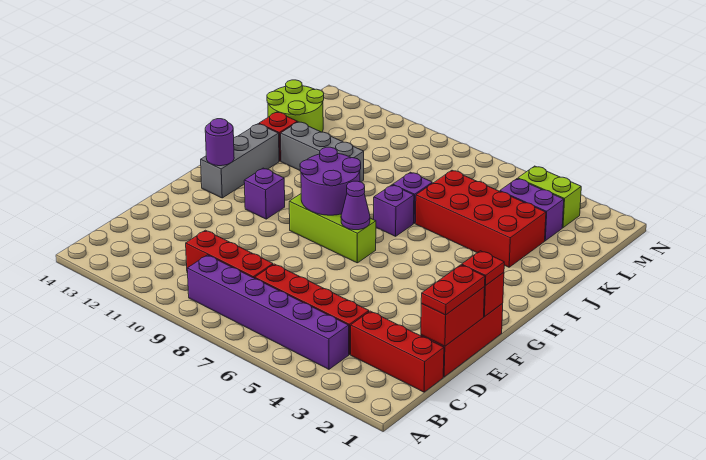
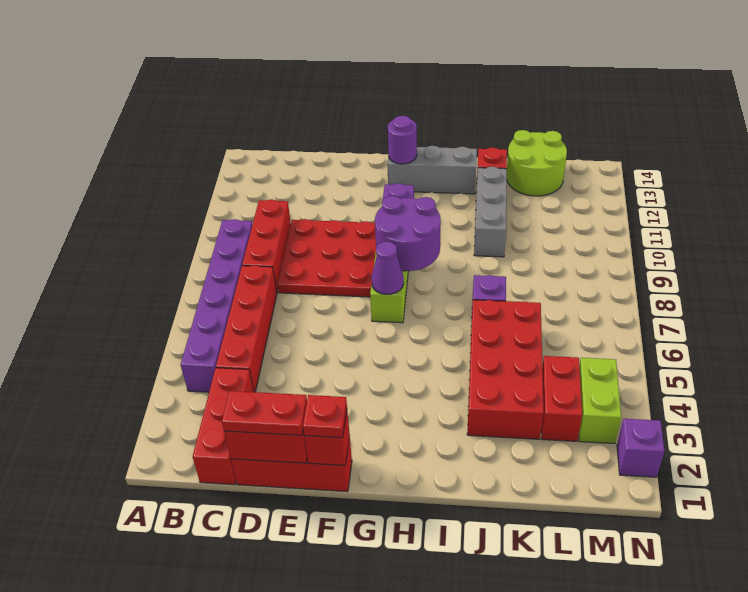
none -> red plate D8:F10 level 1
purple brick I7 level 1 -> purple brick N2 level 1
purple brick L3:L4 level 1 -> red brick L3:L4 level 1

